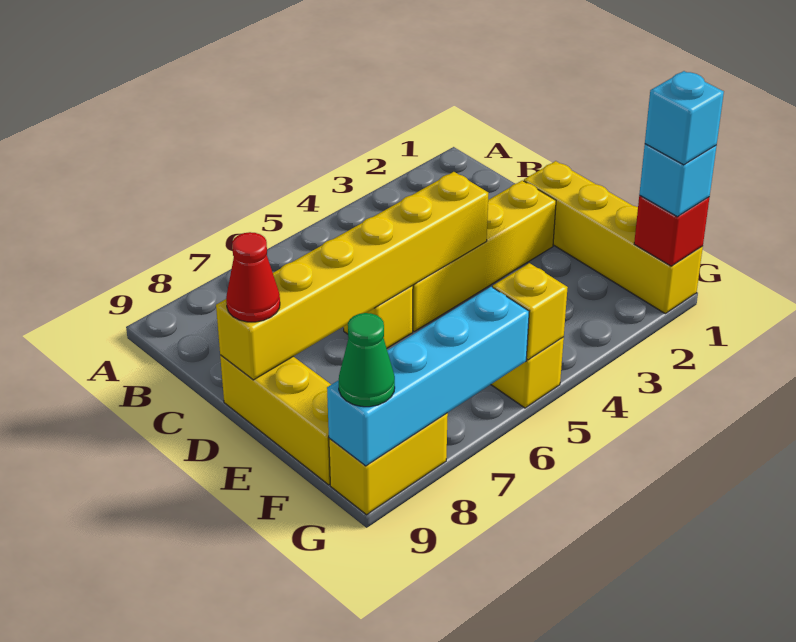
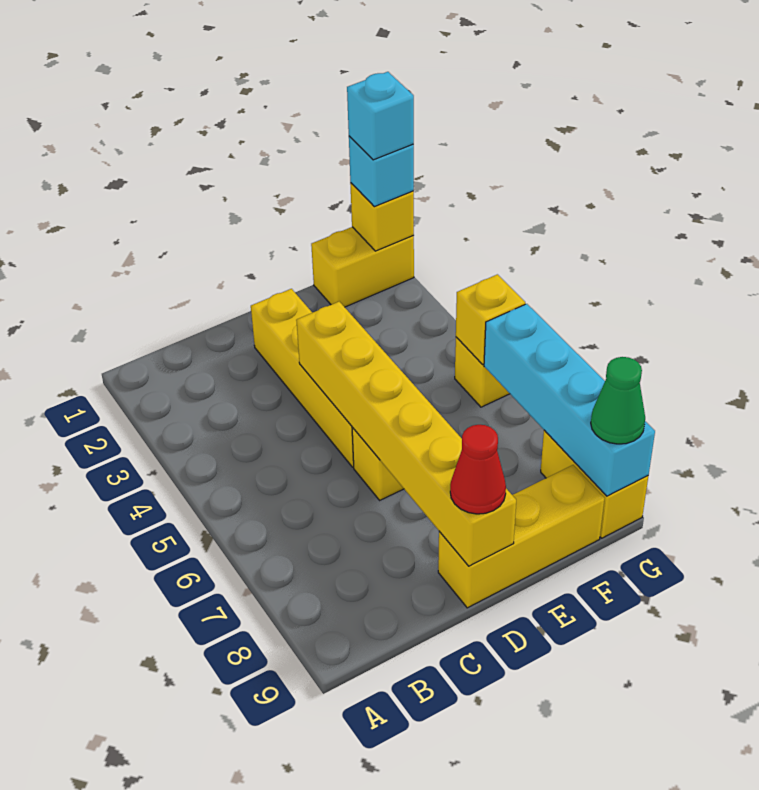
yellow brick D1:G1 level 1 -> yellow brick F1:G1 level 1
red brick G1 level 2 -> yellow brick G1 level 2

